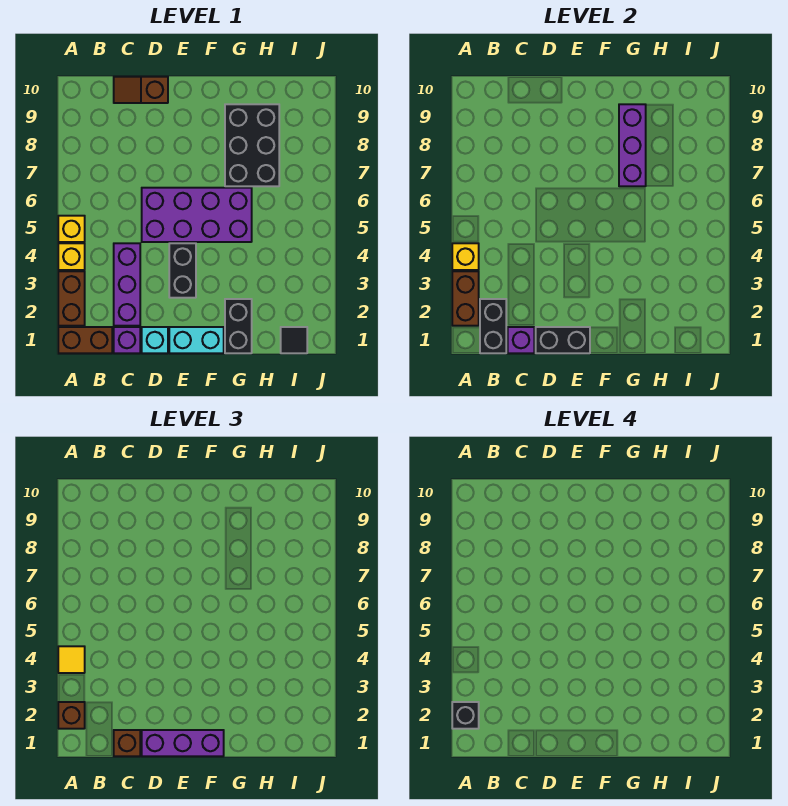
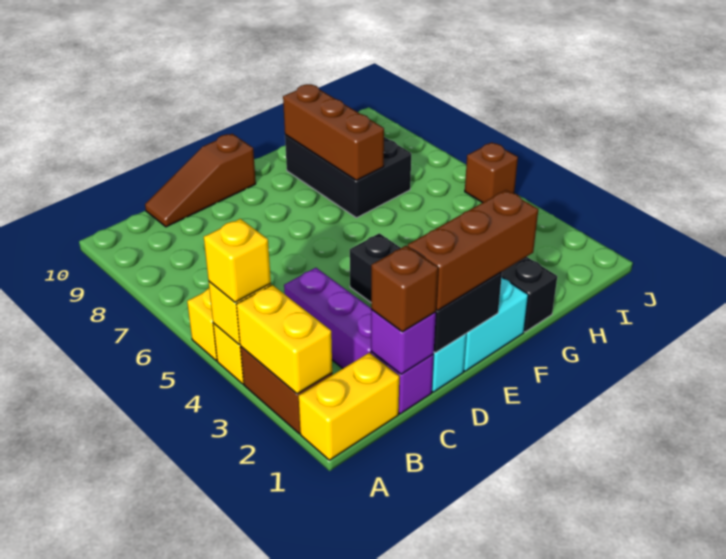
brown brick A1:B1 level 1 -> yellow brick A1:B1 level 1
brown brick A2:A3 level 2 -> yellow brick A2:A3 level 2
brown brick A2 level 3 -> brown brick J5 level 1
black brick A2 level 4 -> none
yellow tile A4 level 3 -> yellow brick A4 level 3
black brick B1:B2 level 2 -> none
brown slope C10:D10 level 1 top D -> brown slope C10:E10 level 1 top E
purple brick D1:F1 level 3 -> brown brick D1:F1 level 3
purple brick D5:G6 level 1 -> none
purple brick G7:G9 level 2 -> brown brick G7:G9 level 2
black tile I1 level 1 -> none

